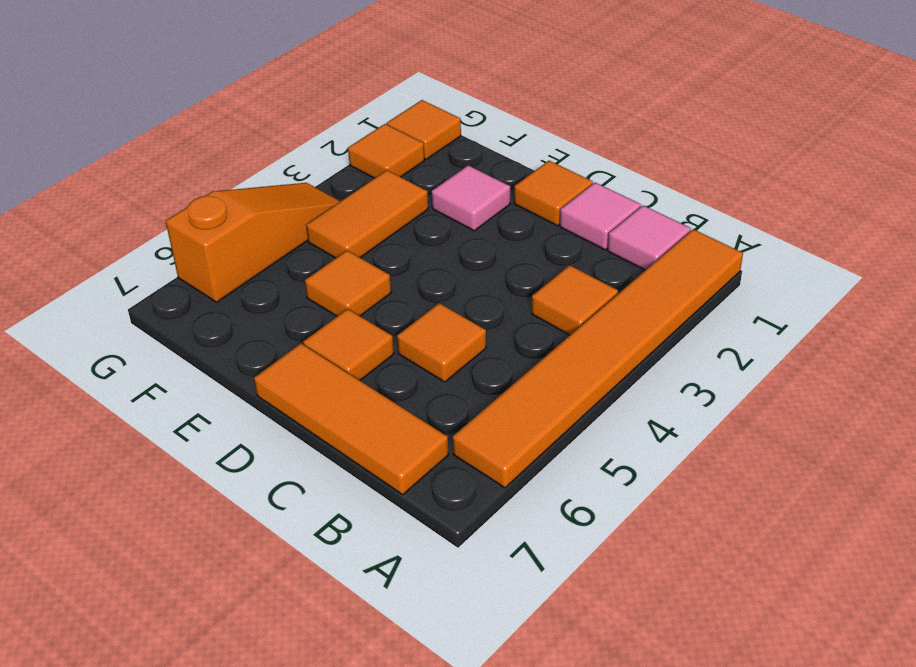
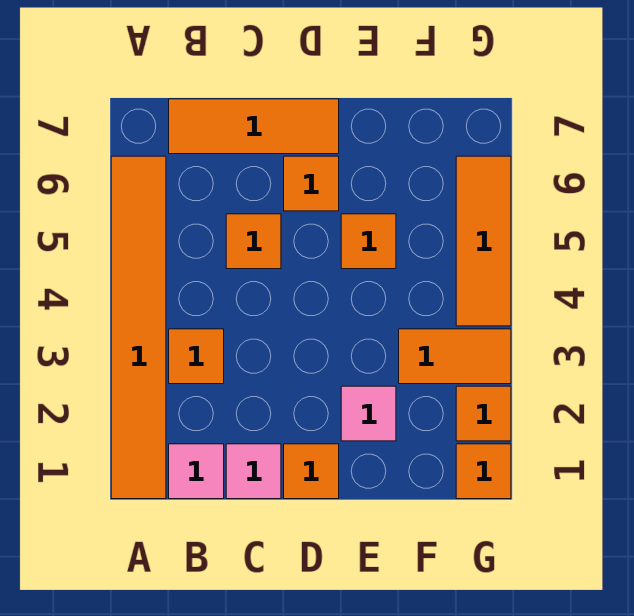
orange tile F3:F4 level 1 -> orange tile F3:G3 level 1
orange slope G4:G6 level 1 top 6 -> orange tile G4:G6 level 1

